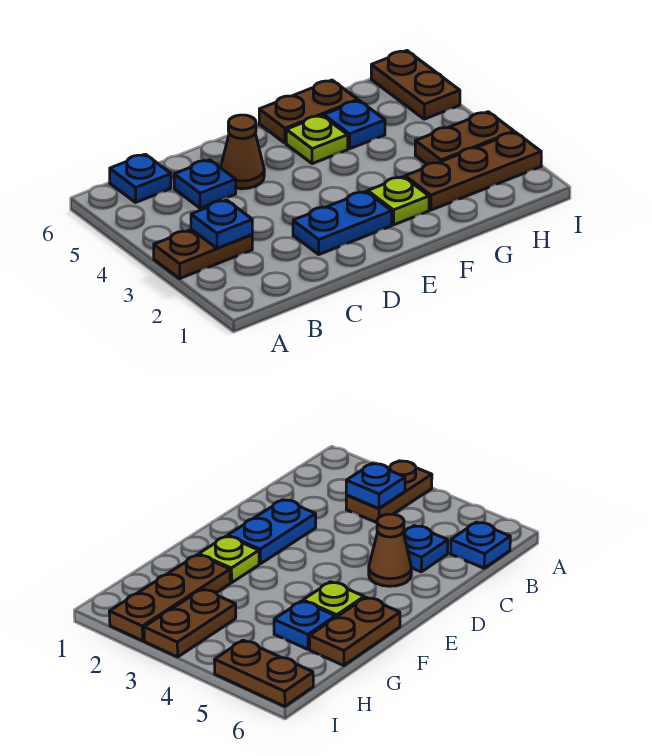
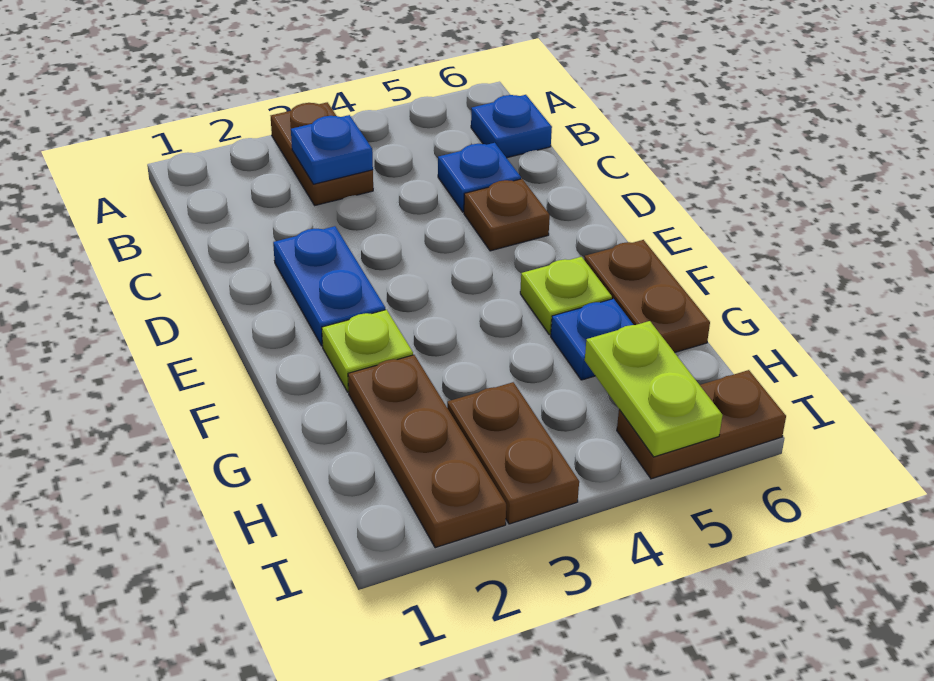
brown cone D5 level 1 -> brown plate D5 level 1
none -> lime plate H5:I5 level 2

